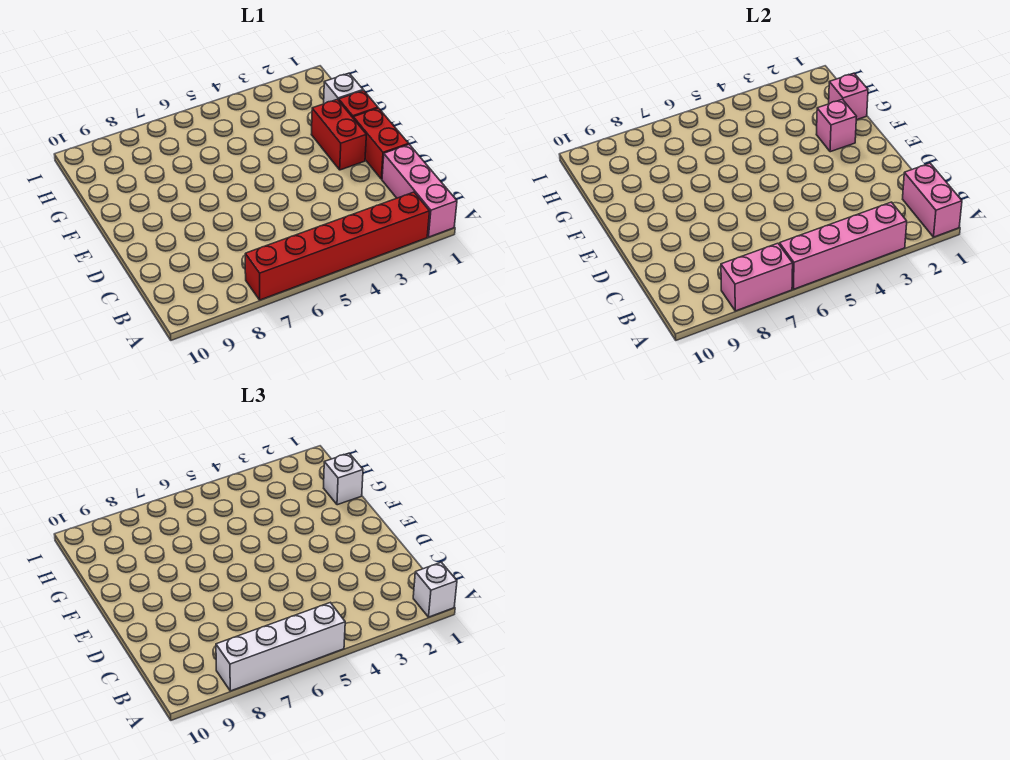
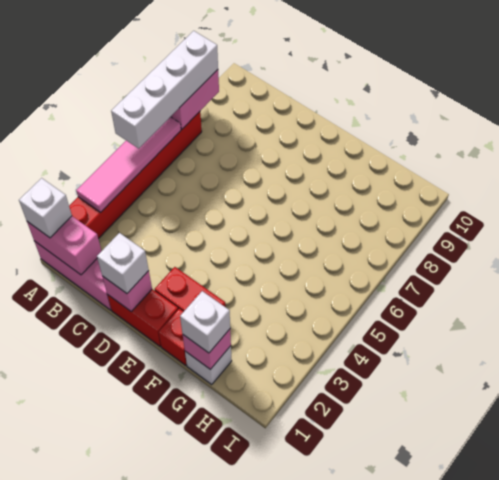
pink brick A3:A6 level 2 -> pink tile A3:A6 level 2
none -> white brick D1 level 3
pink brick F2 level 2 -> pink brick D1 level 2

